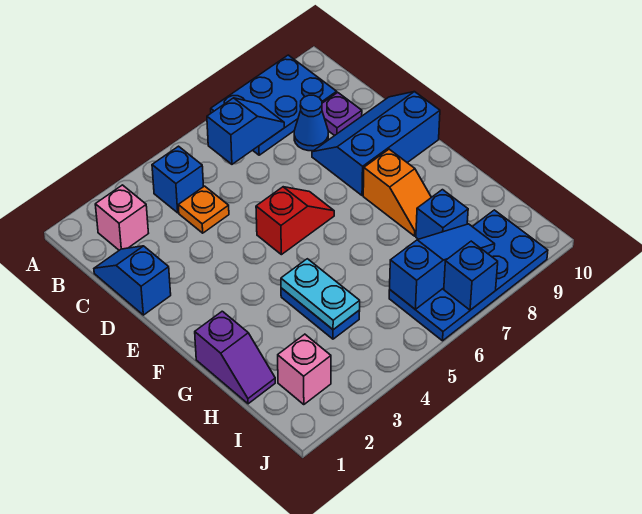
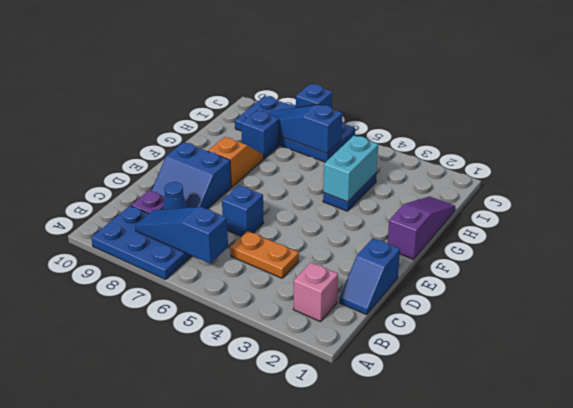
blue brick B4 level 1 -> blue brick D6 level 1
blue slope B6:B7 level 2 top 6 -> blue slope B6:B8 level 2 top 6
orange plate C4 level 1 -> orange plate C4:C5 level 1
blue slope D8:E10 level 1 top E -> blue slope D8:E9 level 1 top E
red slope E5:E6 level 1 top 5 -> none
purple slope G1:H1 level 1 top G -> purple slope F1:H1 level 1 top F
cyan plate G4:H4 level 2 -> cyan brick G4:H4 level 2
pink brick I2 level 1 -> none

